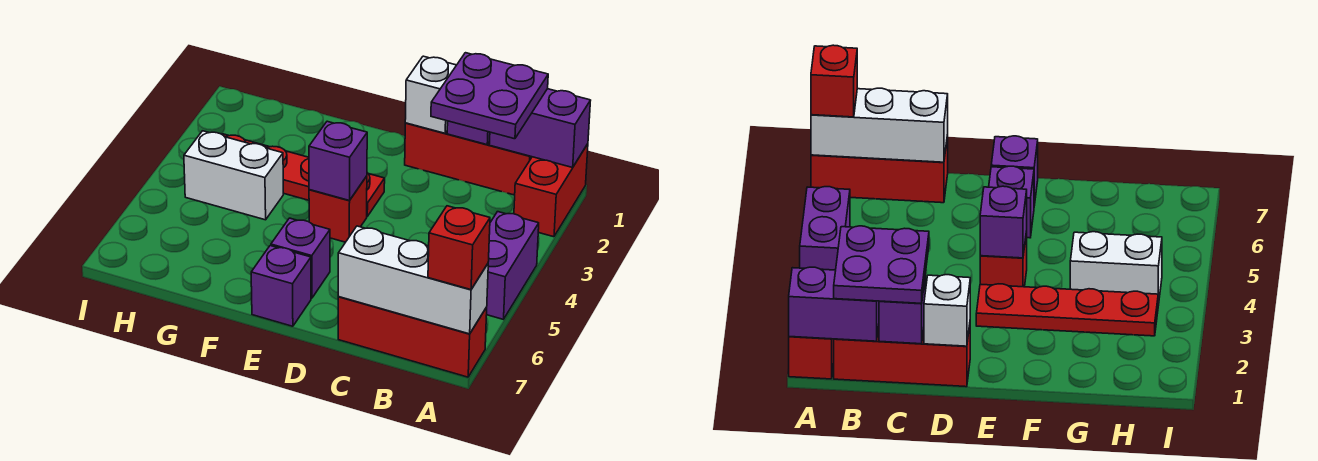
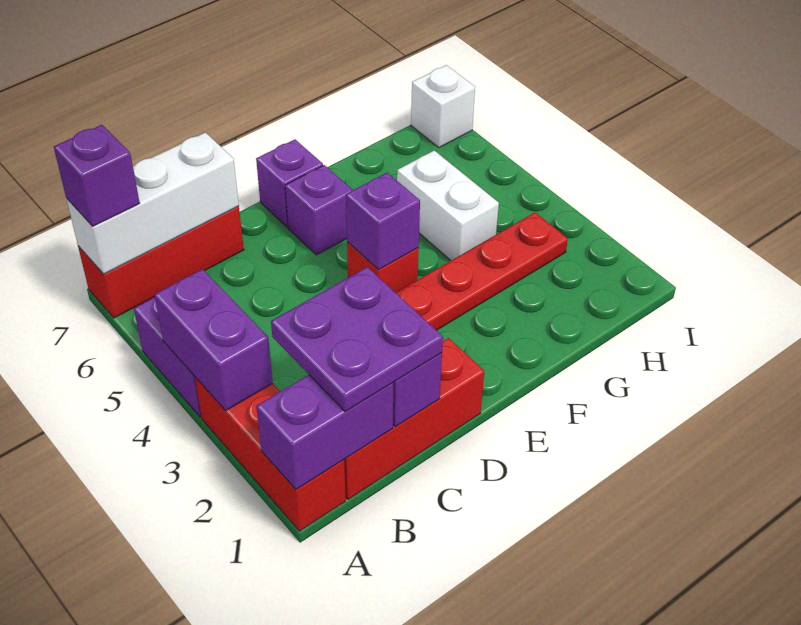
red brick A1:A2 level 1 -> red brick A1:A3 level 1
none -> purple brick A3:A4 level 2
red brick A7 level 3 -> purple brick A7 level 3
white brick D1 level 2 -> white brick I7 level 1
white brick G4:H4 level 1 -> white brick G4:G5 level 1

